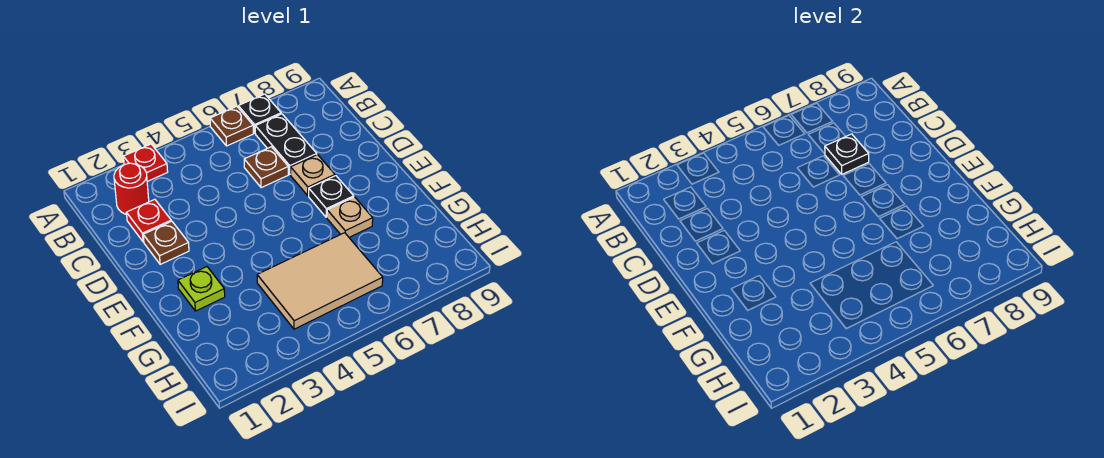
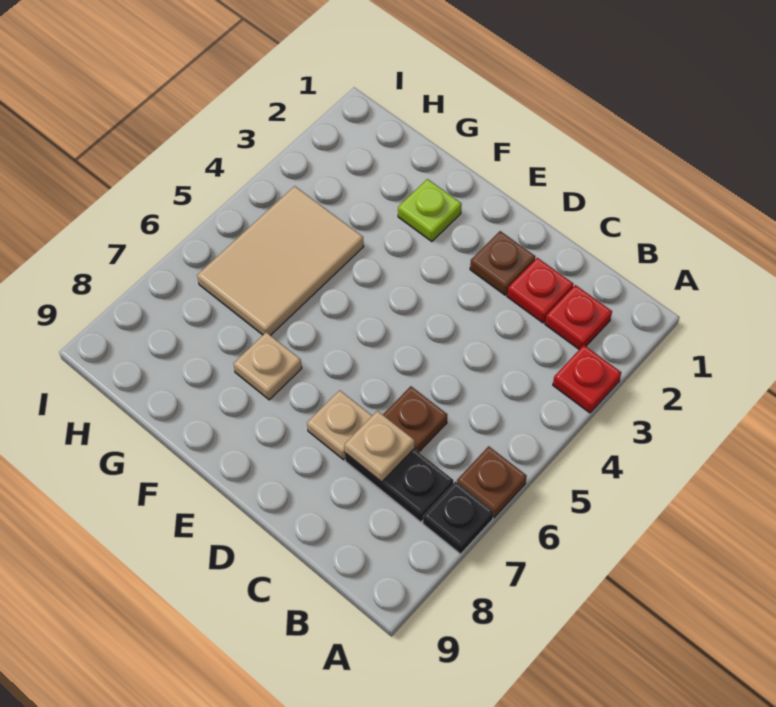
red round brick B2 level 1 -> red plate B2 level 1
black plate C7 level 2 -> tan plate C7 level 2
black plate E7 level 1 -> none

